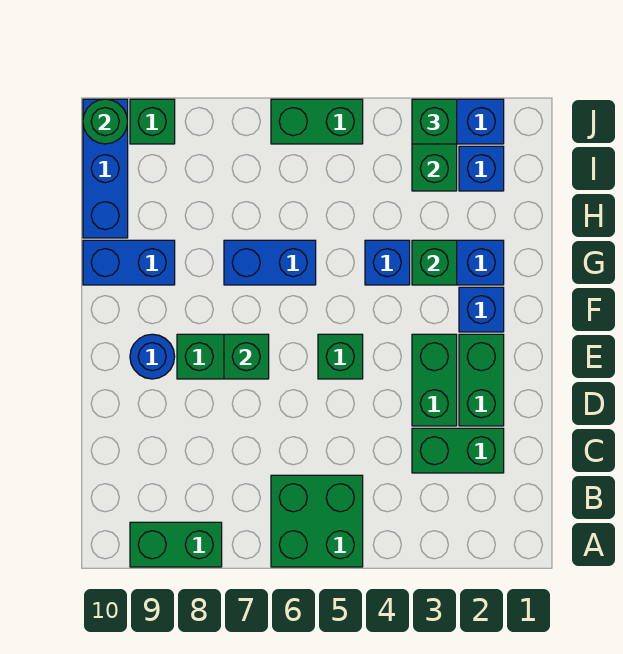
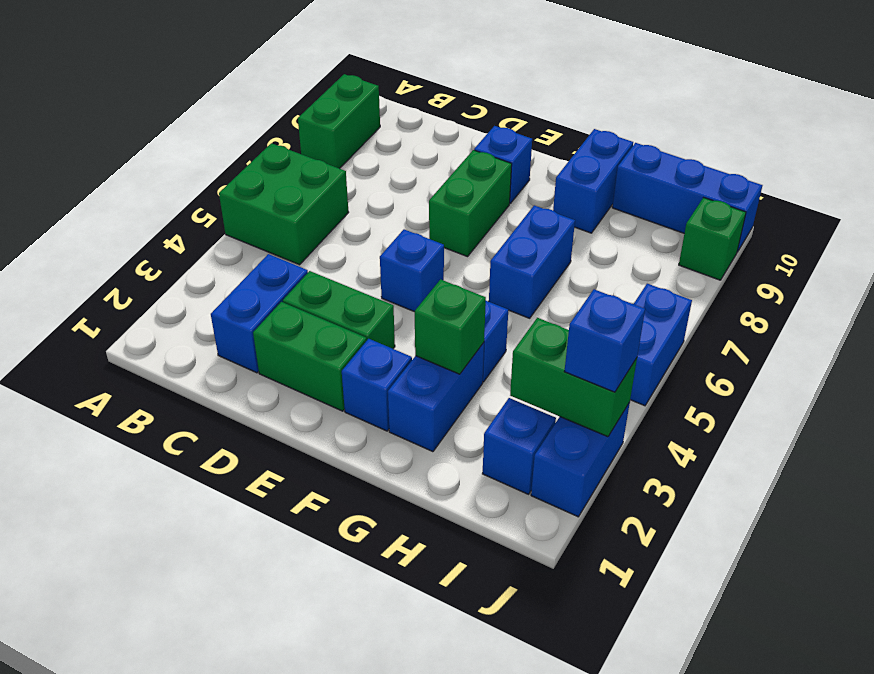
green brick C2:C3 level 1 -> blue brick C2:C3 level 1
green brick E5 level 1 -> blue brick E5 level 1
green brick E7 level 2 -> none
blue round brick E9 level 1 -> blue brick E9 level 1
green brick J3 level 3 -> blue brick J3 level 3
green brick J5:J6 level 1 -> blue brick J5:J6 level 1
green round brick J10 level 2 -> none

